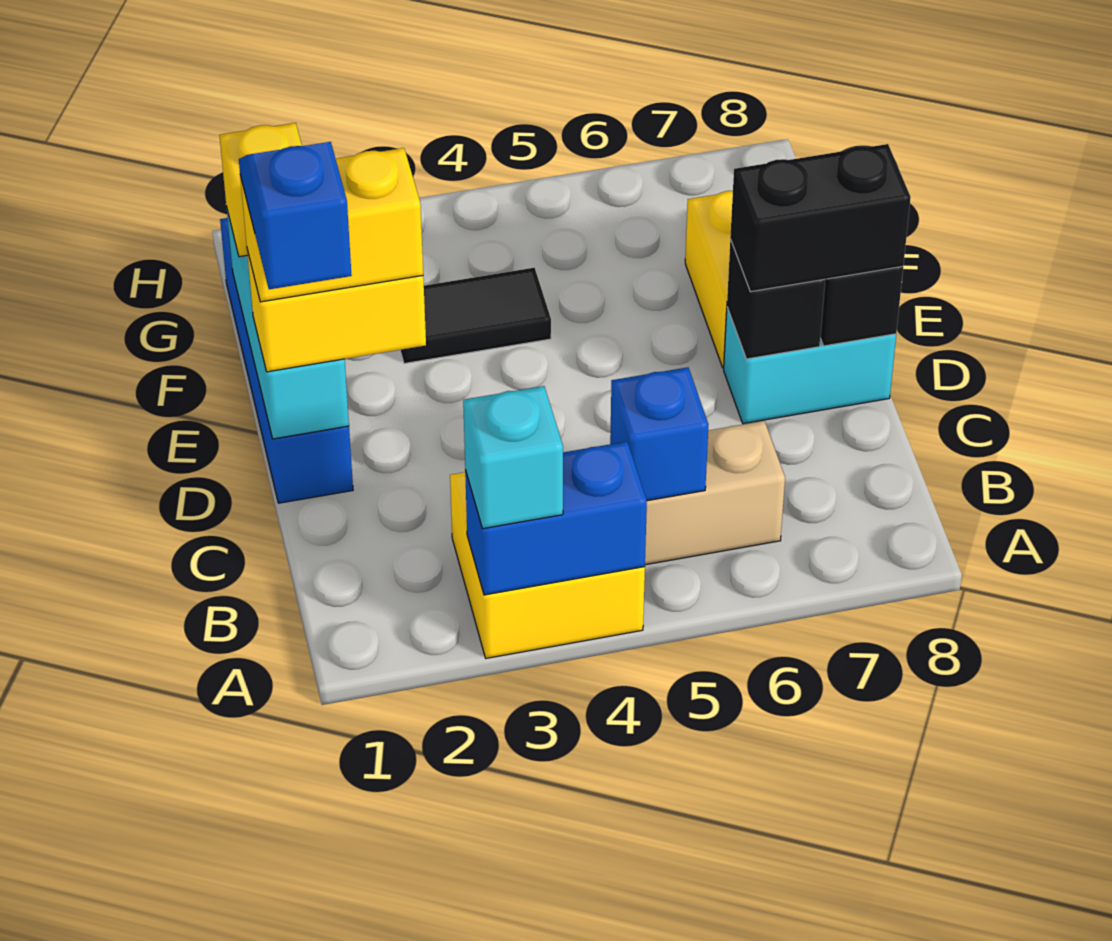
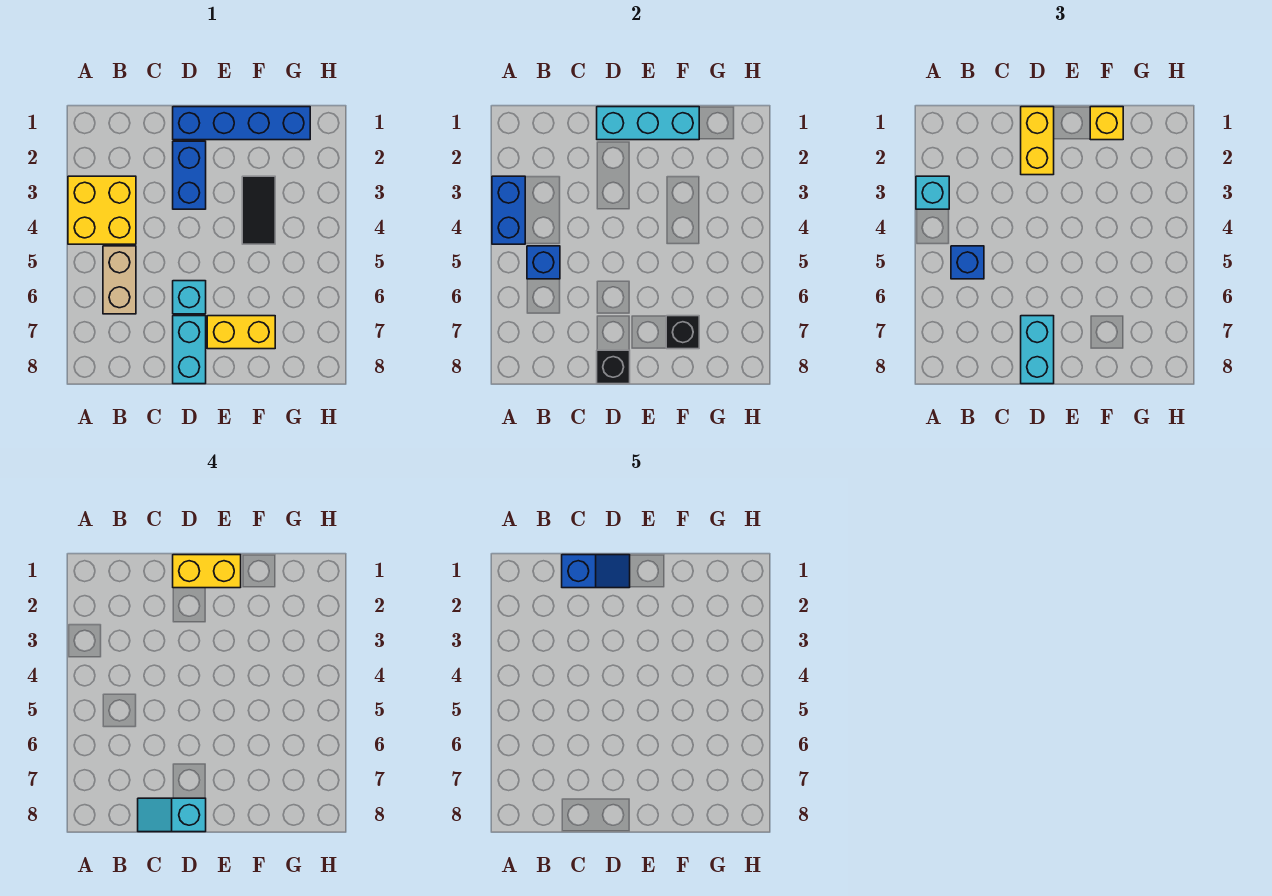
none -> blue brick B5 level 3
none -> cyan slope C8:D8 level 4 top D
yellow brick D1:D2 level 4 -> yellow brick D1:E1 level 4
none -> blue brick D2:D3 level 1
none -> cyan brick D6 level 1
black brick D7 level 2 -> black brick F7 level 2
black brick D7:D8 level 3 -> cyan brick D7:D8 level 3

